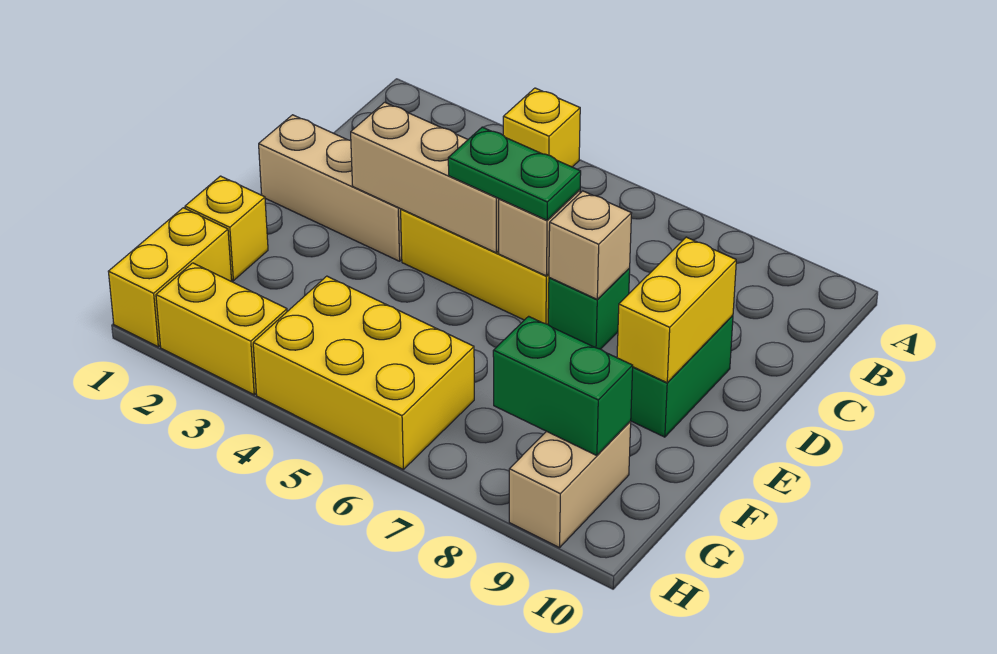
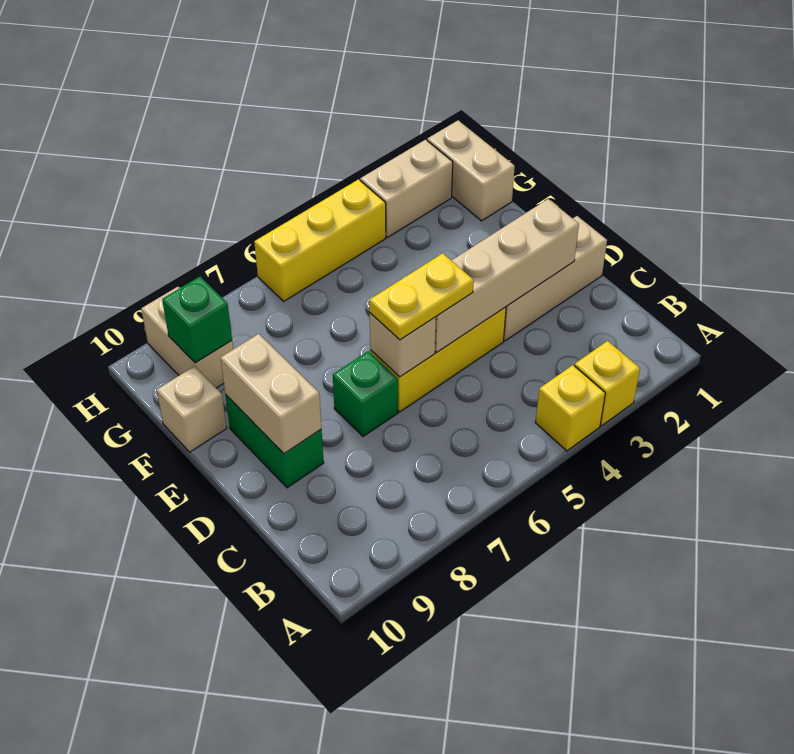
tan brick D3:D5 level 2 -> tan brick D2:D5 level 2
green plate D5:D6 level 3 -> yellow plate D5:D6 level 3
tan brick D7 level 2 -> tan brick F10 level 1
yellow brick D9:E9 level 2 -> tan brick D9:E9 level 2
yellow brick F1 level 1 -> yellow brick A3 level 1
yellow brick G1:H1 level 1 -> tan brick G1:H1 level 1
yellow brick G4:H6 level 1 -> yellow brick H4:H6 level 1
green brick G8:G9 level 2 -> green brick G9 level 2
yellow brick H2:H3 level 1 -> tan brick H2:H3 level 1

